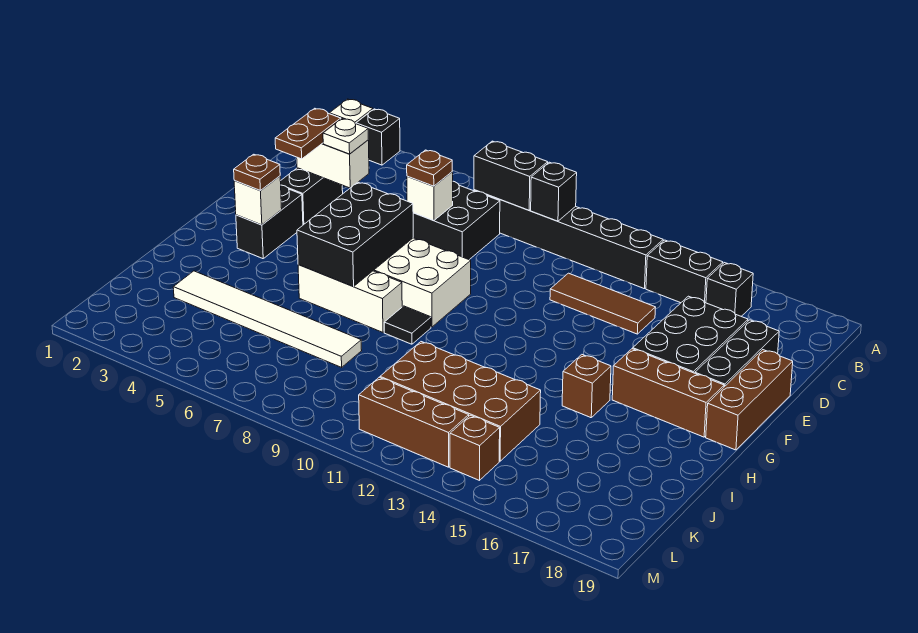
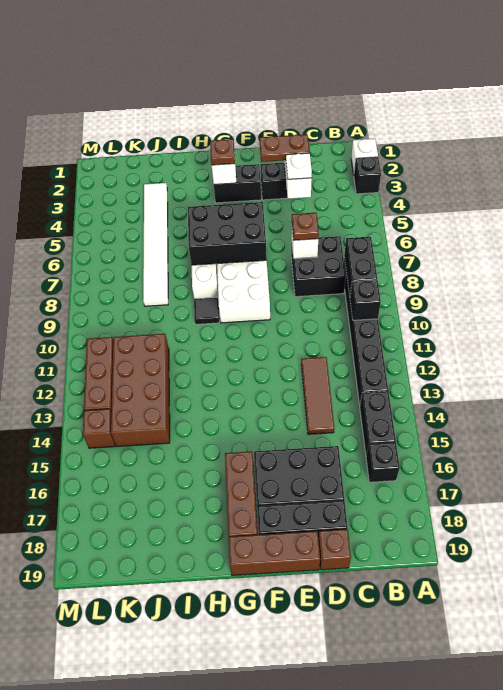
brown brick H15 level 1 -> brown brick D19 level 1

